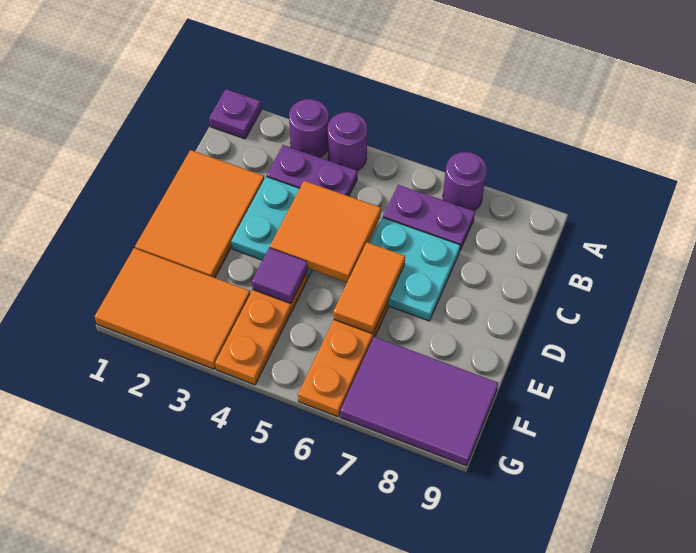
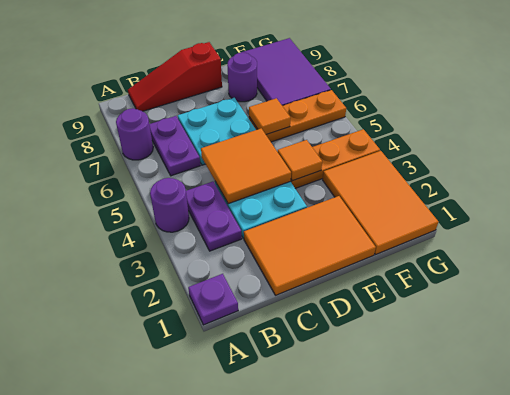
purple round brick A3 level 1 -> purple round brick E8 level 1
none -> red slope B9:D9 level 1 top D
orange tile D6:E6 level 2 -> orange tile E6 level 2
purple tile E4 level 2 -> orange tile E4 level 2

